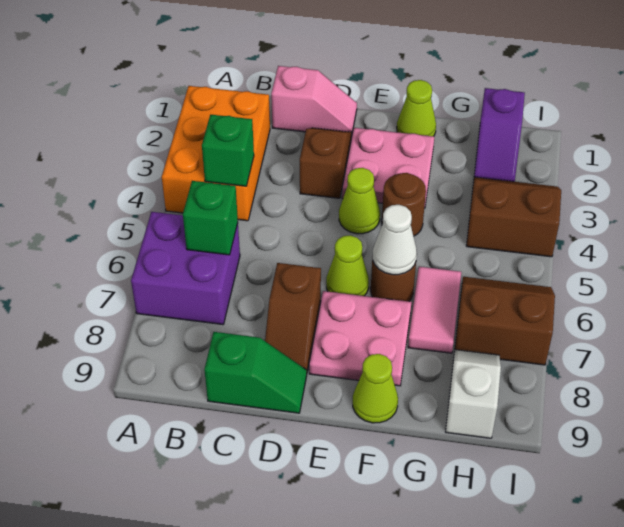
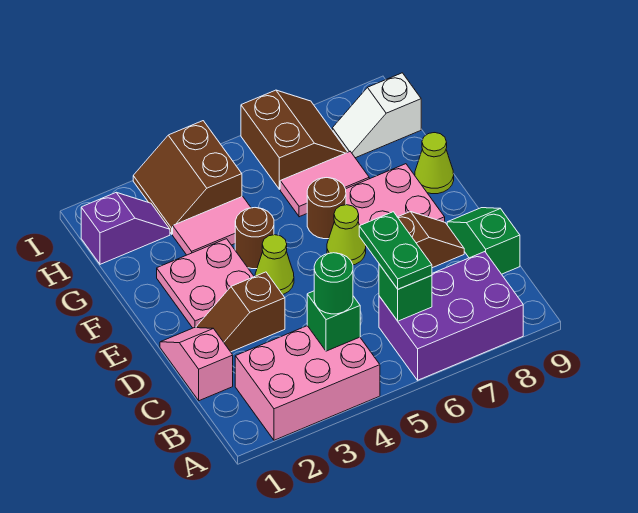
orange brick A2:B4 level 1 -> pink brick A2:B4 level 1
purple brick A6:B7 level 1 -> purple brick A6:B8 level 1
none -> green round brick B4 level 3
none -> green plate B6:C6 level 3
lime cone F1 level 1 -> none
white cone F6 level 2 -> none
none -> pink tile G3:G4 level 1
brown slope H6:I7 level 1 top 7 -> brown slope H6:I7 level 1 top 6

